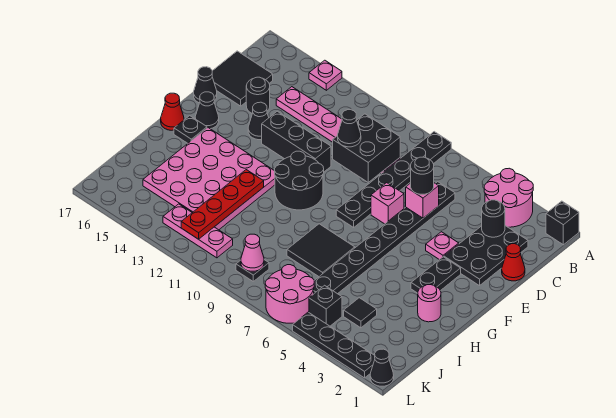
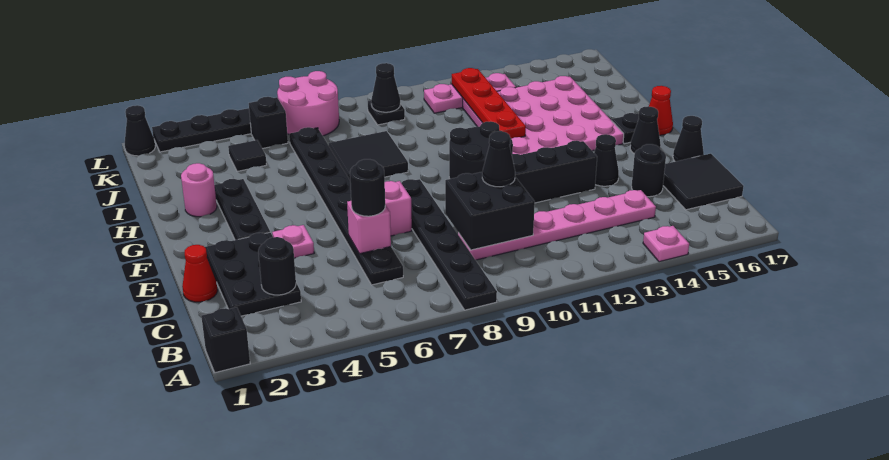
pink round brick A3:B4 level 1 -> none
black plate F3:G3 level 1 -> black plate F3:H3 level 1
pink cone K9 level 2 -> black cone K9 level 2

